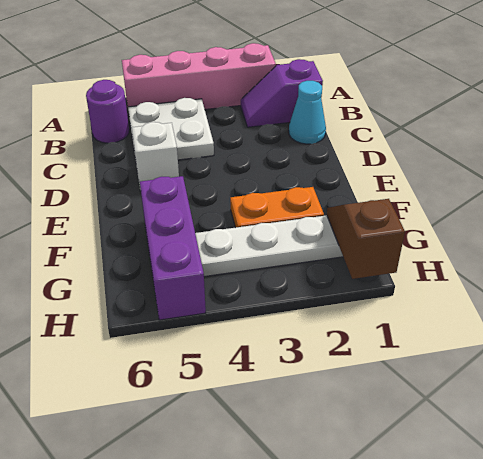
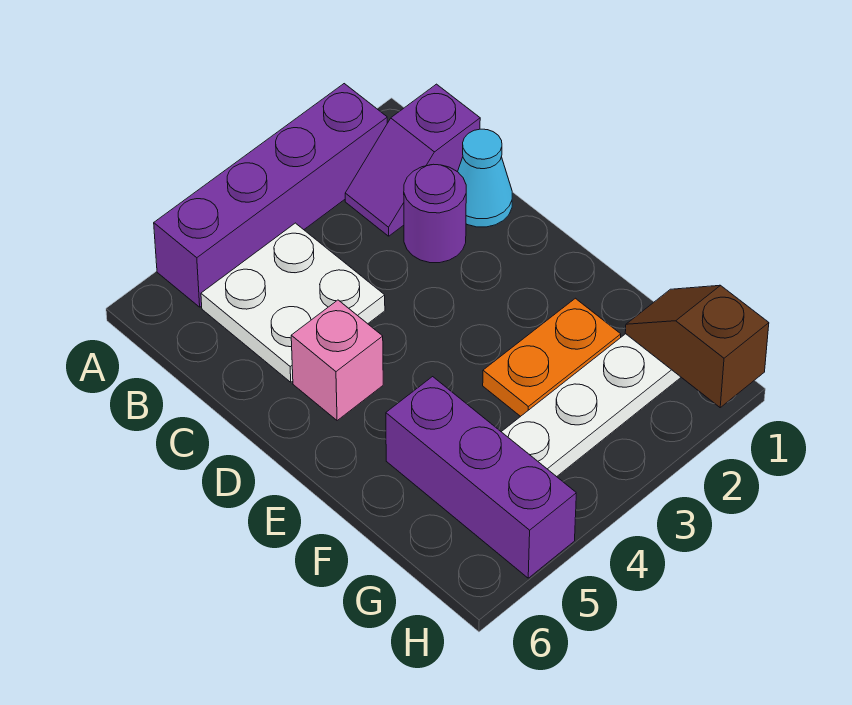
pink brick A2:A5 level 1 -> purple brick A2:A5 level 1
purple round brick B6 level 1 -> purple round brick C2 level 1
white brick D5 level 1 -> pink brick D5 level 1

